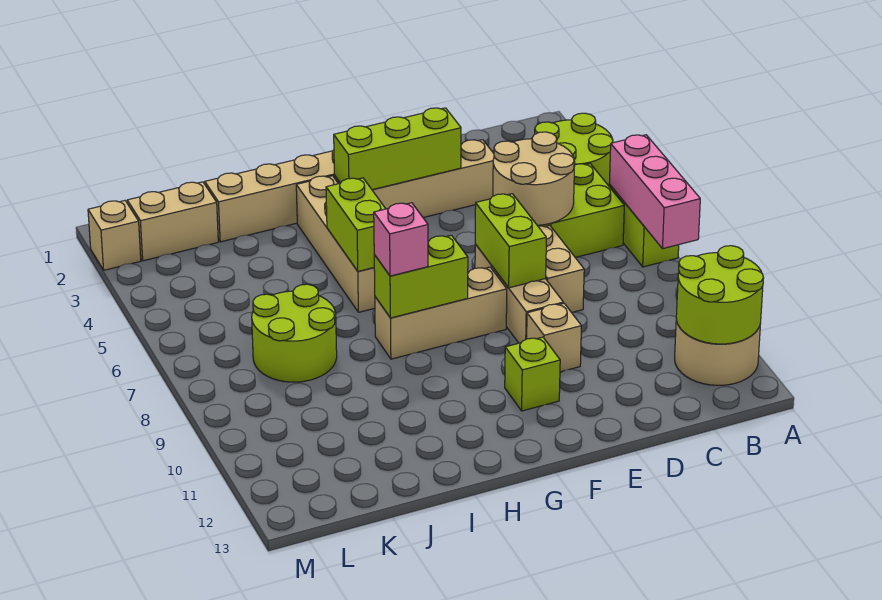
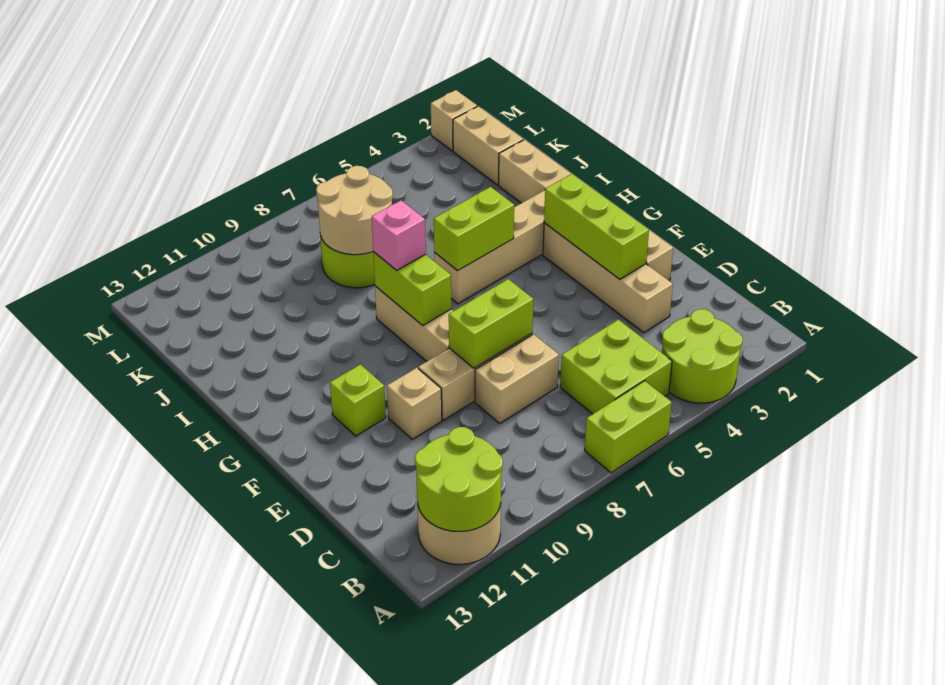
pink brick A6:A8 level 2 -> none
tan round brick C5:D6 level 2 -> tan round brick J7:K8 level 2

